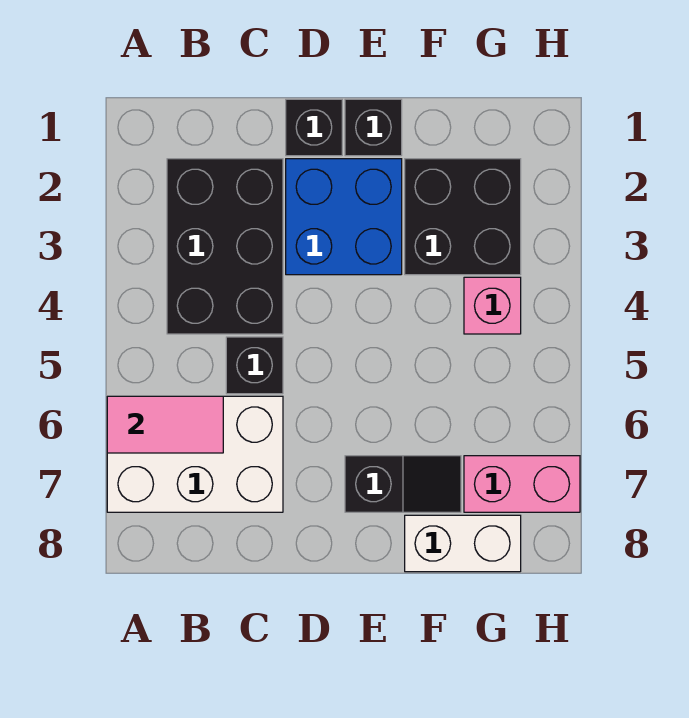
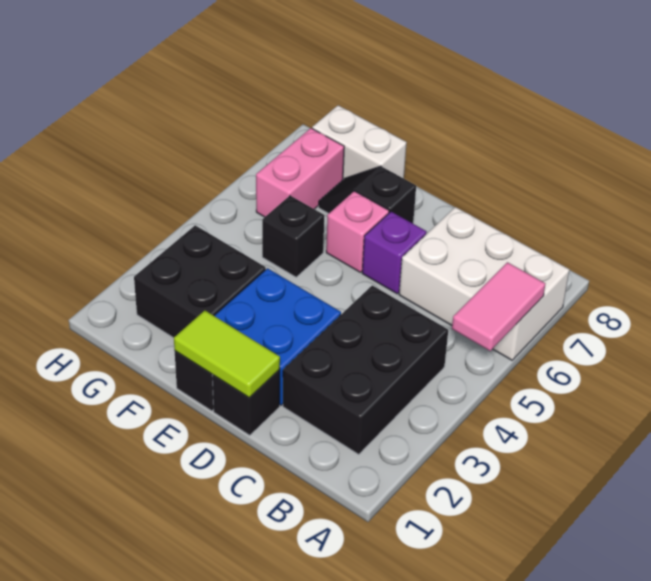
pink tile A6:B6 level 2 -> pink tile A5:A6 level 2
black brick C5 level 1 -> black brick F5 level 1
none -> lime tile D1:E1 level 2
none -> purple brick D6 level 1
pink brick G4 level 1 -> pink brick E6 level 1
pink brick G7:H7 level 1 -> pink brick G6:G7 level 1

